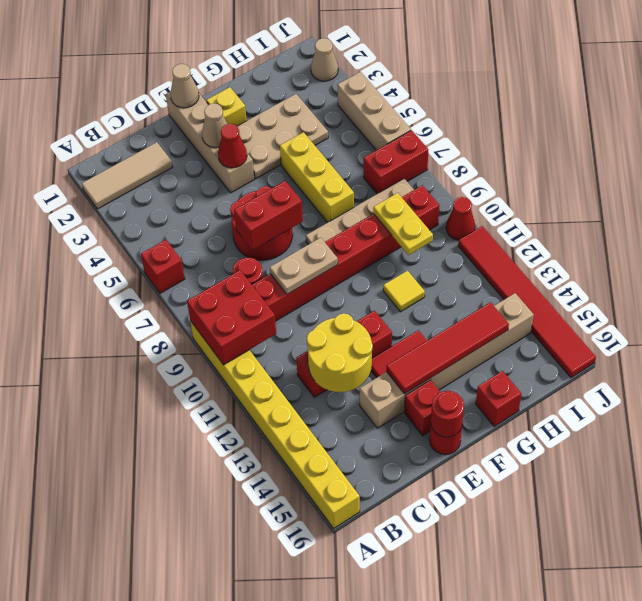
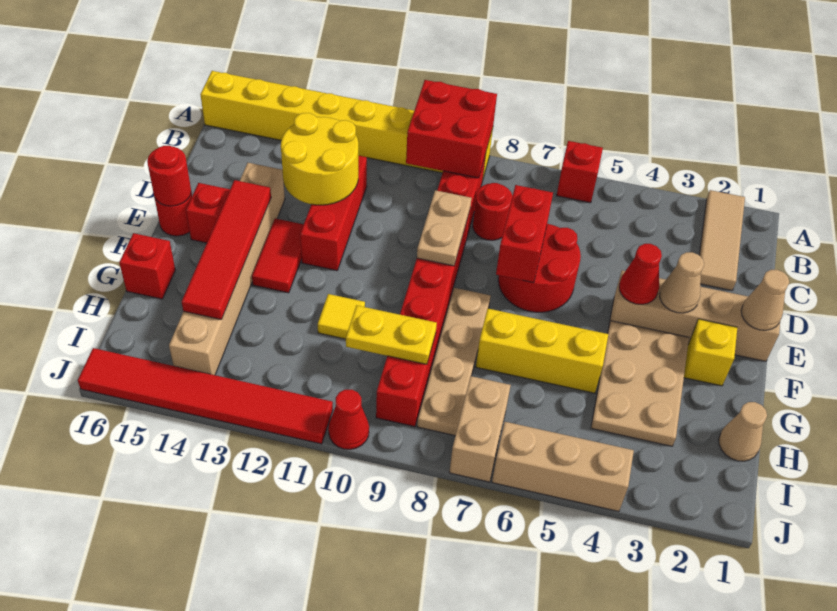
red brick I7:J7 level 1 -> tan brick I7:J7 level 1
tan cone J2 level 1 -> tan cone H1 level 1

